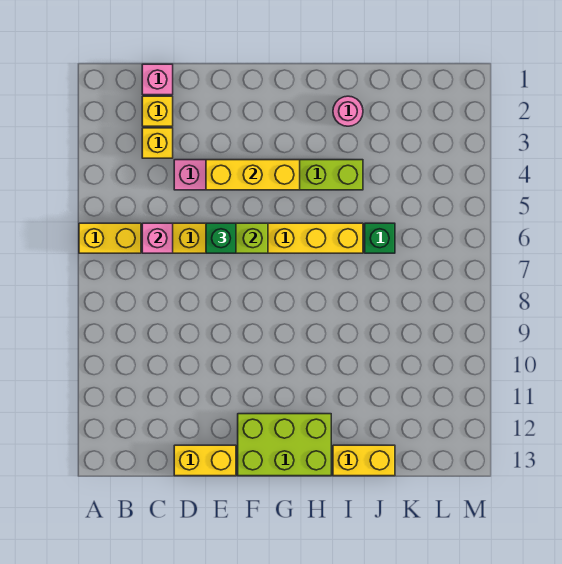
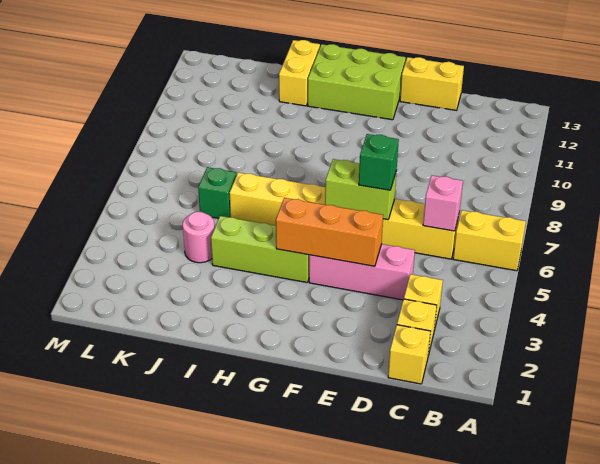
pink brick C1 level 1 -> yellow brick C1 level 1
yellow brick E4:G4 level 2 -> orange brick E4:G4 level 2
pink round brick I2 level 1 -> pink round brick J4 level 1
yellow brick I13:J13 level 1 -> yellow brick I12:I13 level 1

